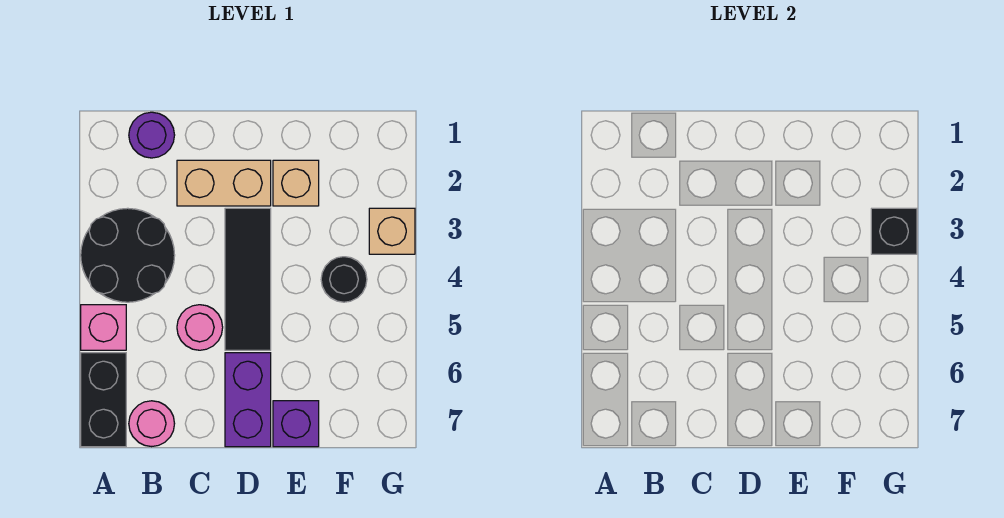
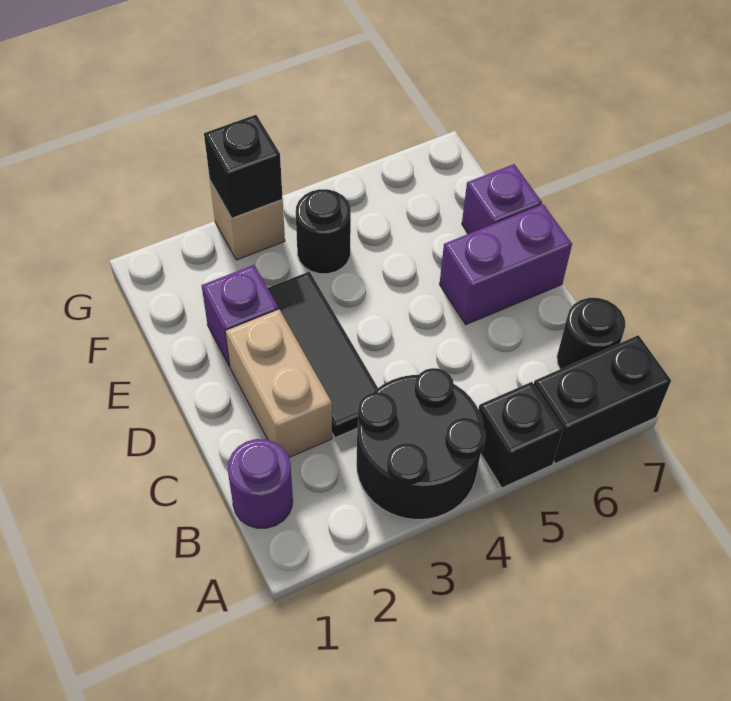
pink brick A5 level 1 -> black brick A5 level 1
pink round brick B7 level 1 -> black round brick B7 level 1
pink round brick C5 level 1 -> none
black tile D3:D5 level 1 -> black tile C3:E3 level 1
tan brick E2 level 1 -> purple brick E2 level 1

